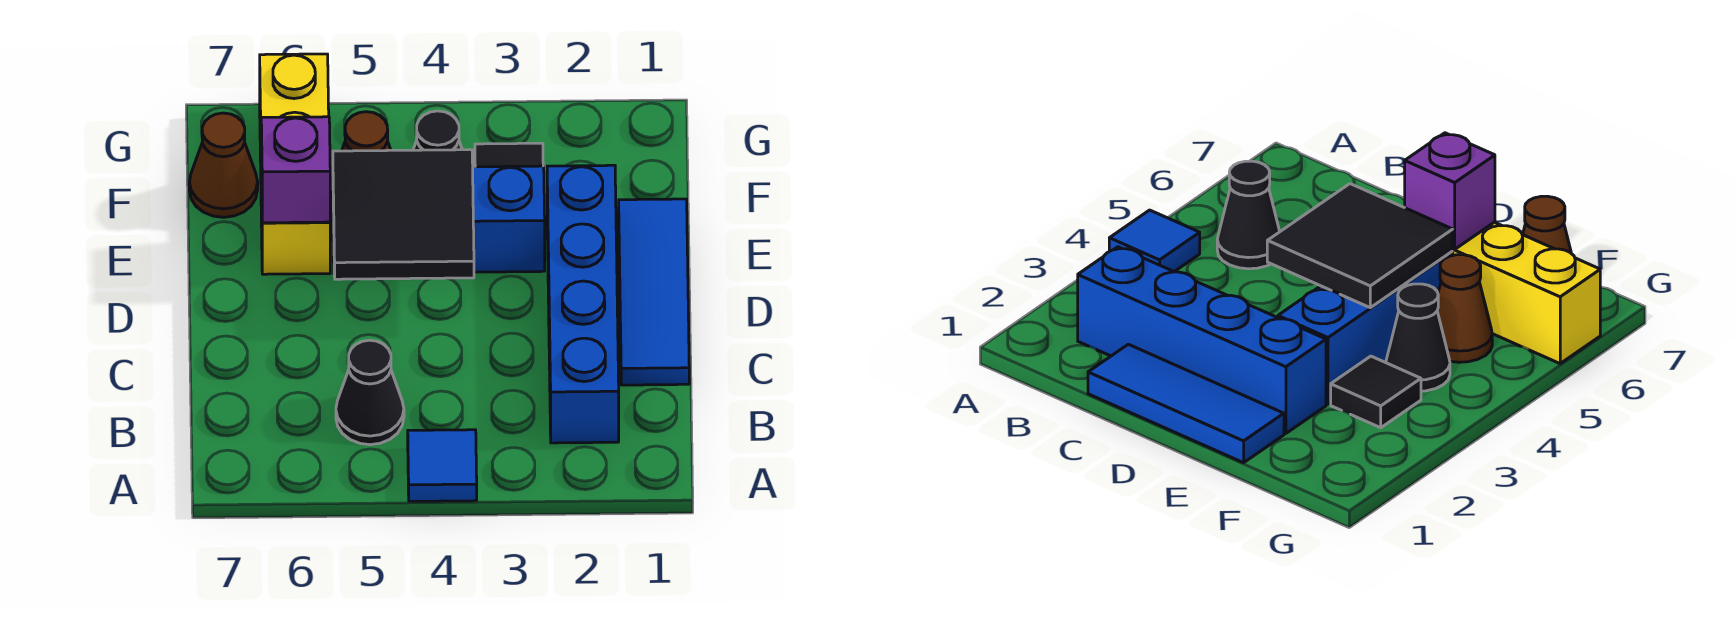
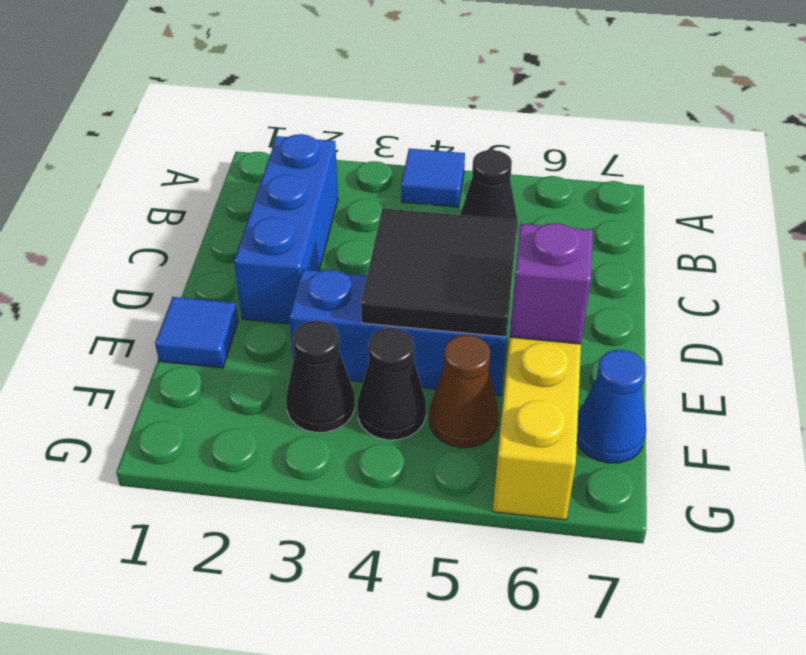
blue brick B2:E2 level 1 -> blue brick B2:D2 level 1
blue tile C1:E1 level 1 -> blue tile E1 level 1
black tile F3 level 1 -> black cone F3 level 1
brown cone F7 level 1 -> blue cone F7 level 1

